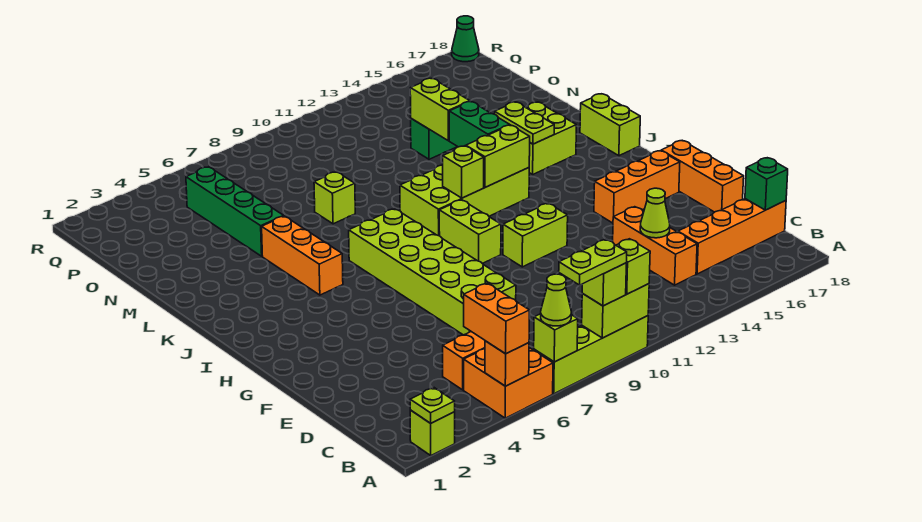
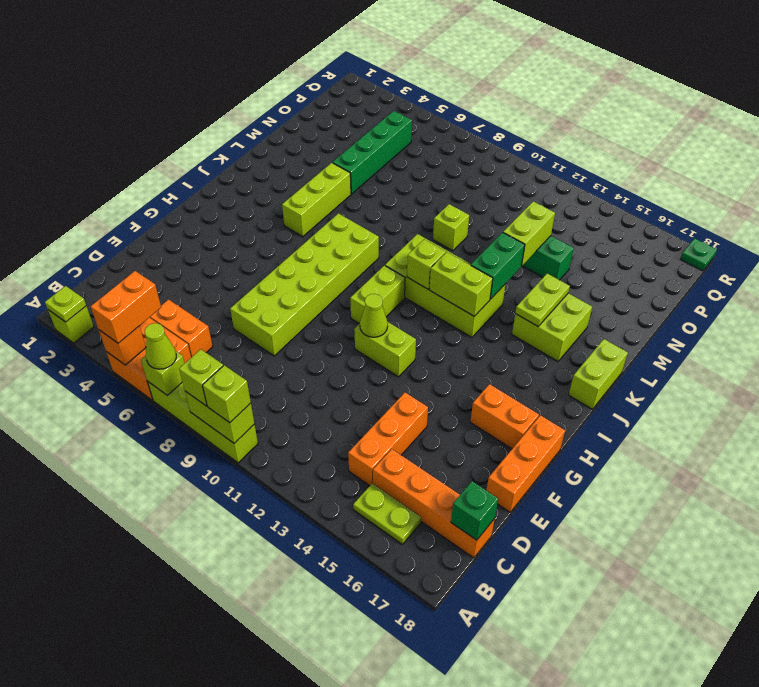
lime plate A8:A9 level 4 -> lime plate B15:B16 level 1
lime cone D14 level 2 -> lime cone G11 level 2
orange brick G15:G17 level 1 -> orange brick G16:G17 level 1
orange brick J5:L5 level 1 -> lime brick J5:L5 level 1
lime brick M8 level 1 -> lime brick M10 level 1
green cone R18 level 1 -> green plate R18 level 1

